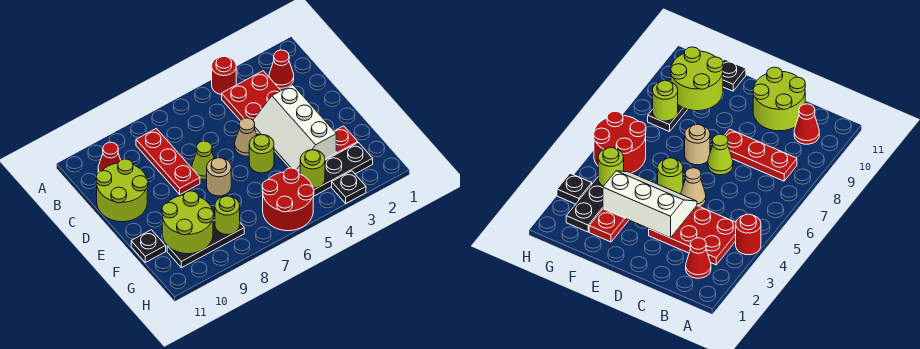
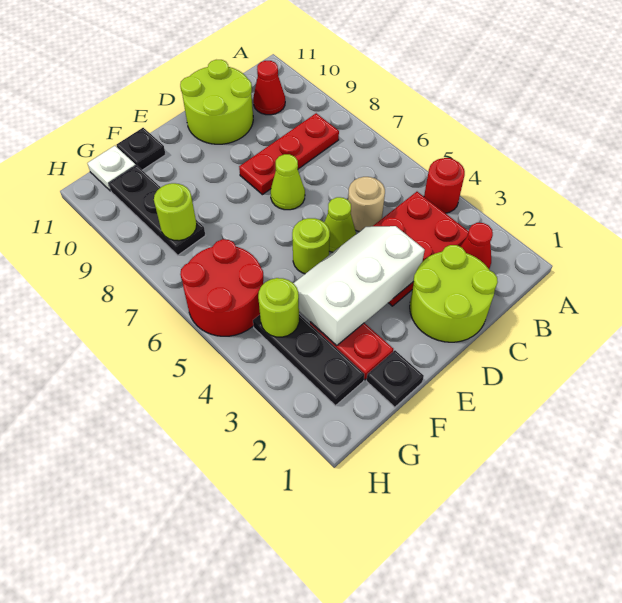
tan cone D5 level 1 -> lime cone D5 level 1
tan round brick E7 level 1 -> tan round brick C5 level 1
lime round brick F9:G10 level 2 -> lime round brick C1:D2 level 1
none -> white plate G11 level 1
black plate H3 level 1 -> black plate F1 level 1

